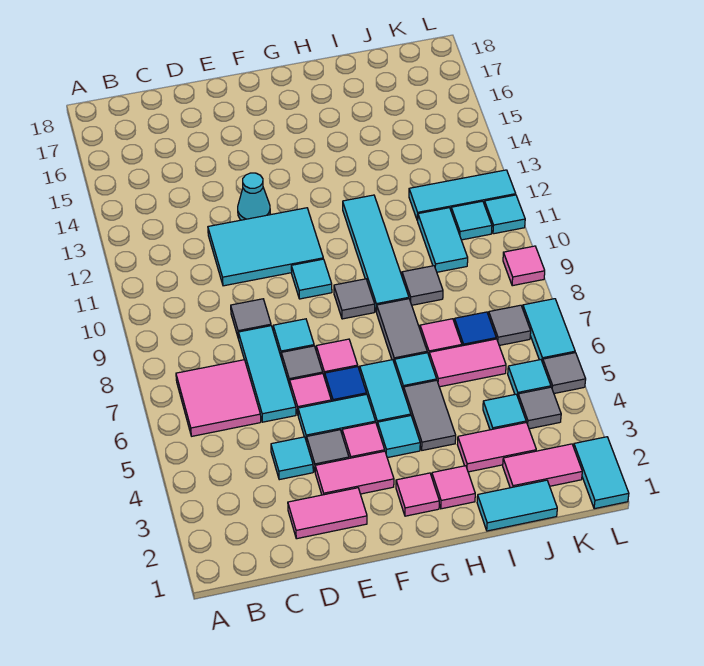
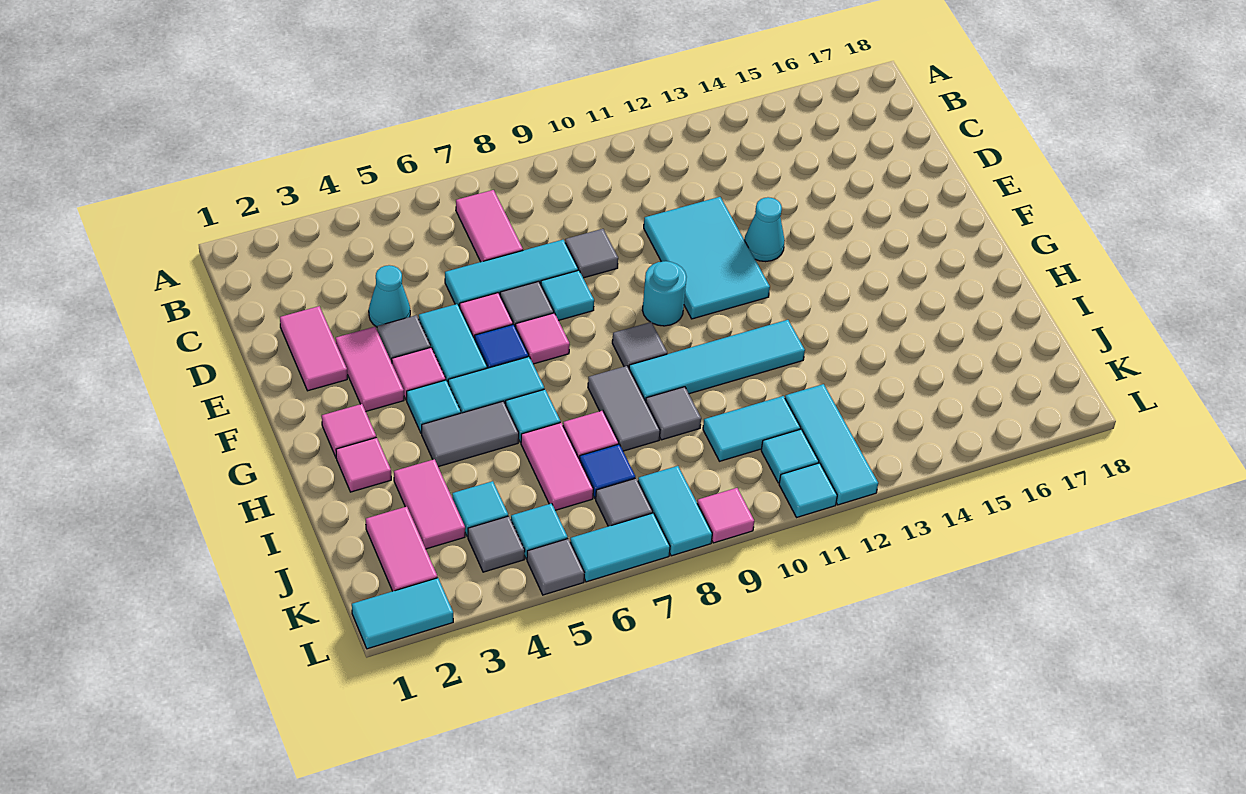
pink tile B6:C7 level 1 -> pink tile B7:C7 level 1
cyan tile D4 level 1 -> cyan cone D4 level 1
cyan tile F10 level 1 -> cyan round brick F10 level 1
grey tile H7:H8 level 1 -> grey tile H8:I8 level 1
cyan tile I1:J1 level 1 -> cyan tile K8:L8 level 1

